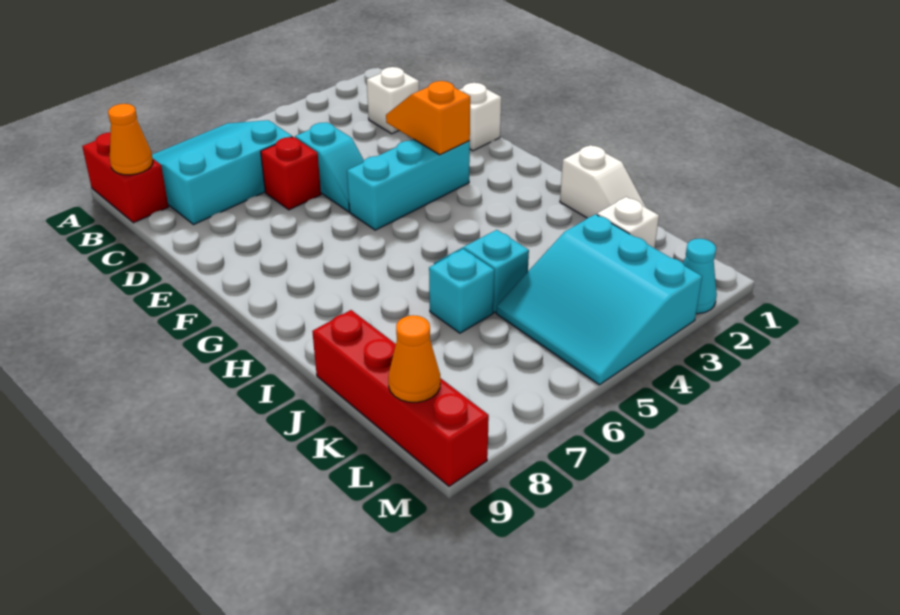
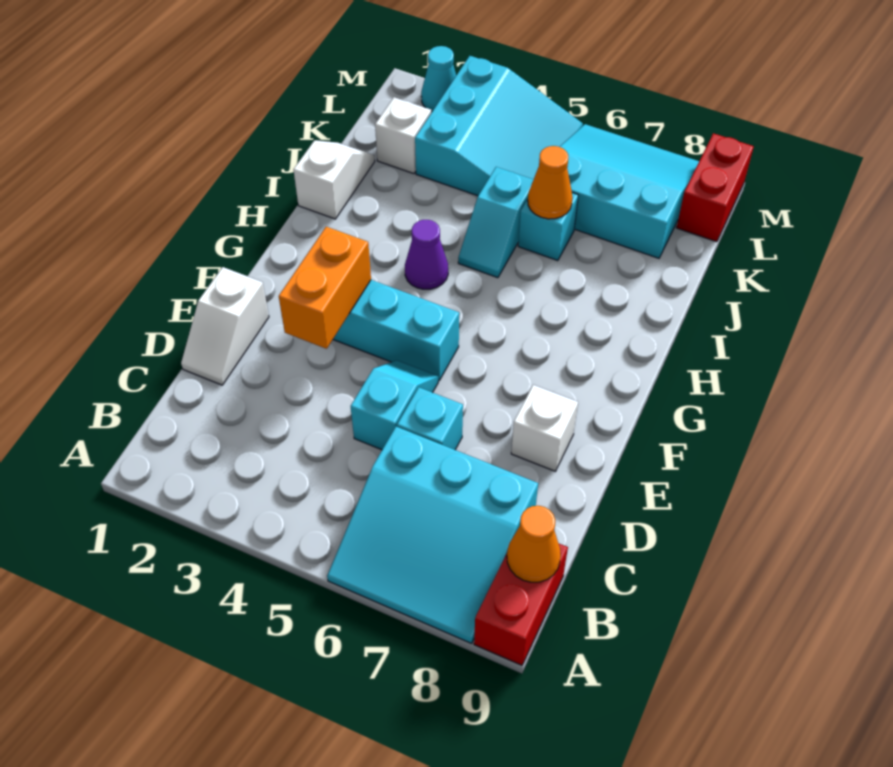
white brick C2 level 1 -> white brick E8 level 1
red brick D6 level 1 -> cyan brick D6 level 1
orange slope E3:F3 level 2 top F -> orange brick E3:F3 level 2
none -> purple cone H4 level 1
red brick J9:M9 level 1 -> red brick L9:M9 level 1
none -> cyan slope K6:M8 level 1 top K
orange cone L9 level 2 -> orange cone J6 level 2

